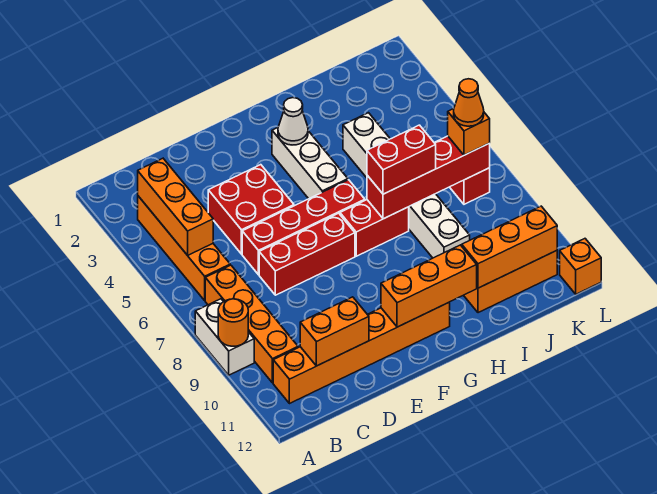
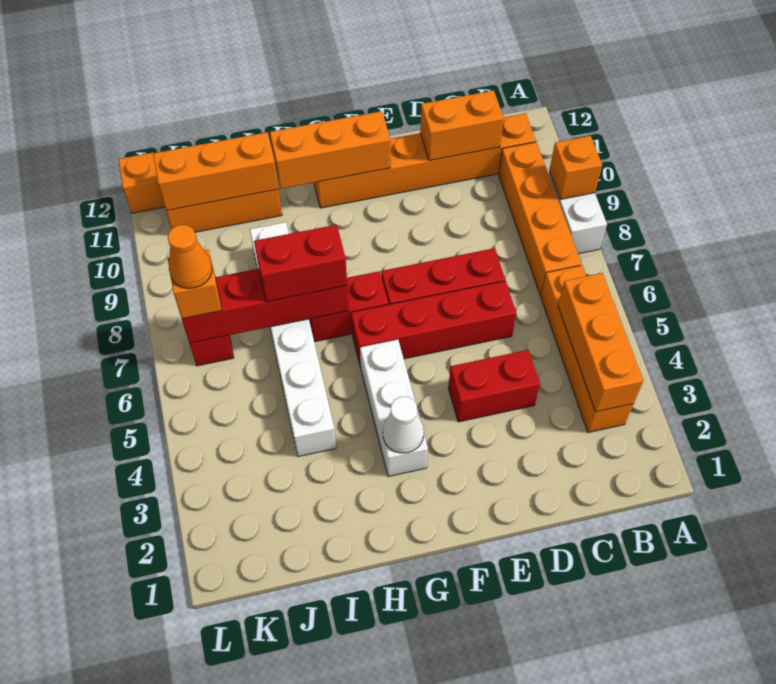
orange round brick A9 level 2 -> orange brick A9 level 2
red brick D4:E5 level 1 -> red brick D4:E4 level 1

